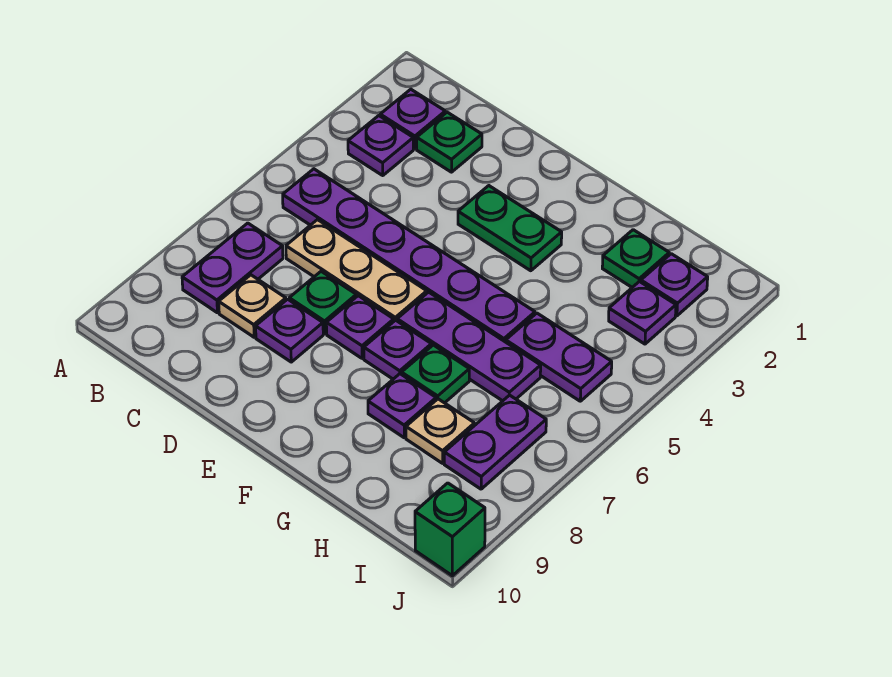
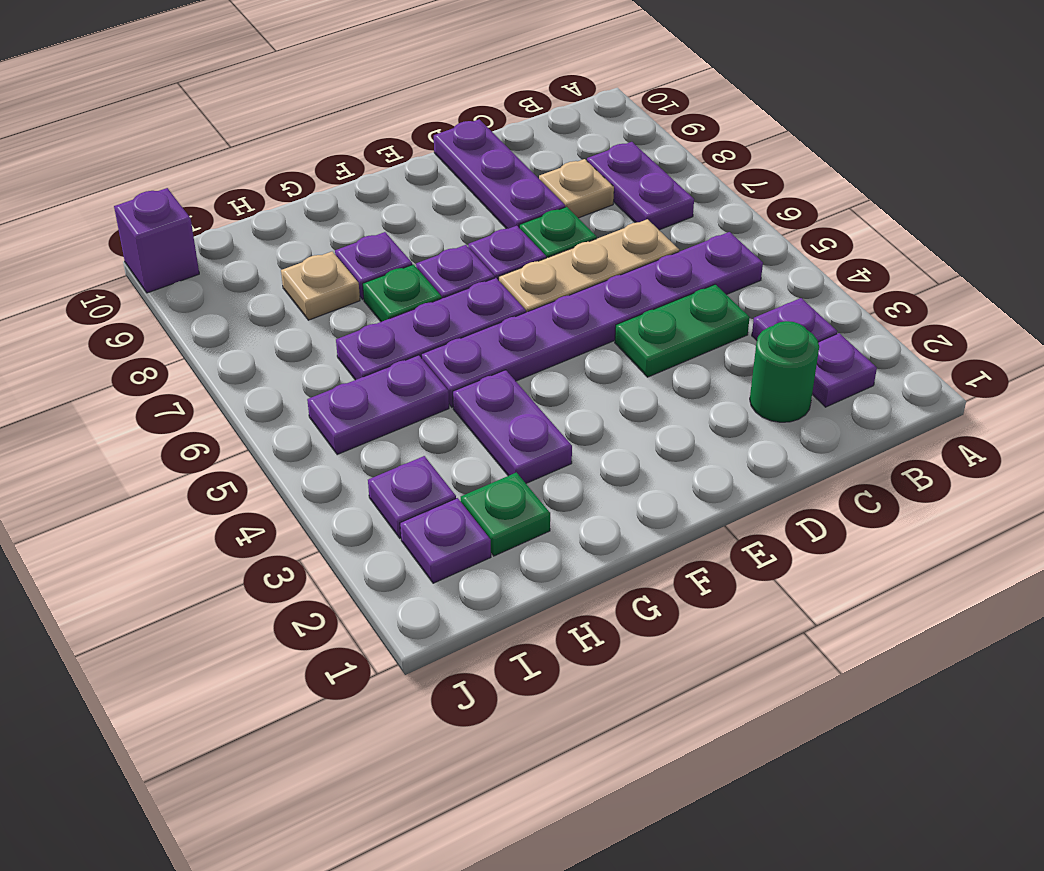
green plate C2 level 1 -> green round brick C2 level 1
purple plate D8 level 1 -> purple plate D8:D10 level 1
green plate E3:F3 level 1 -> green plate C4:D4 level 1
purple plate I7:I8 level 1 -> purple plate G3:G4 level 1
green brick J10 level 1 -> purple brick J10 level 1

